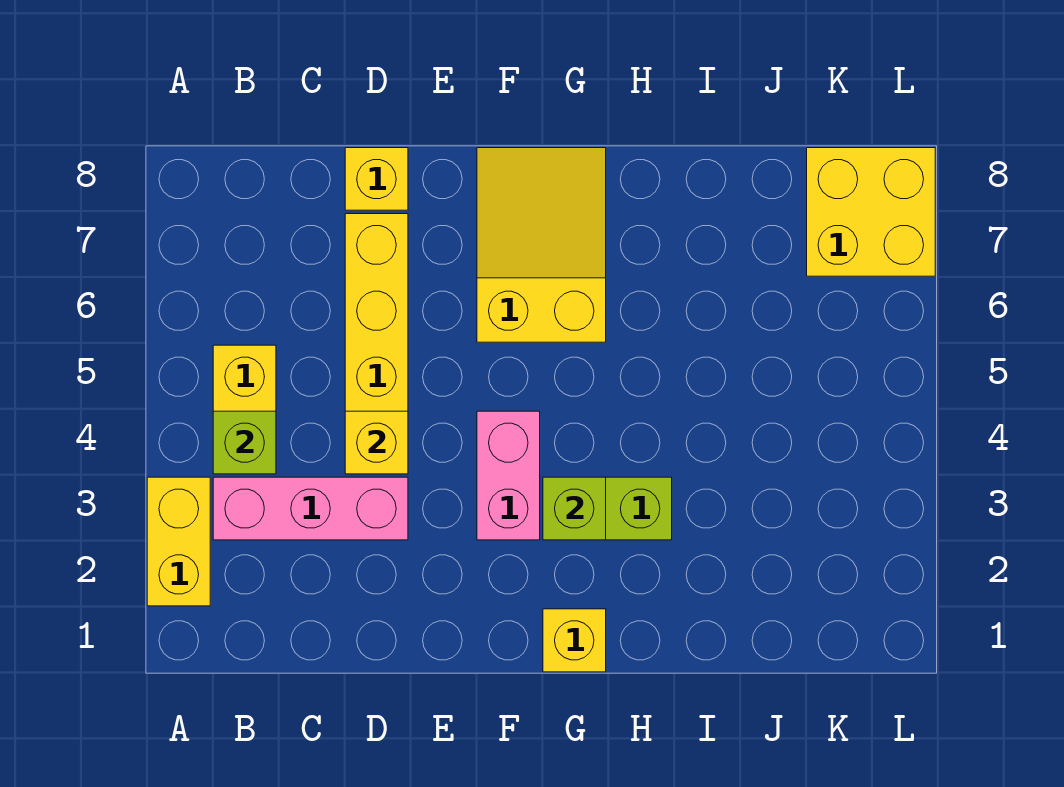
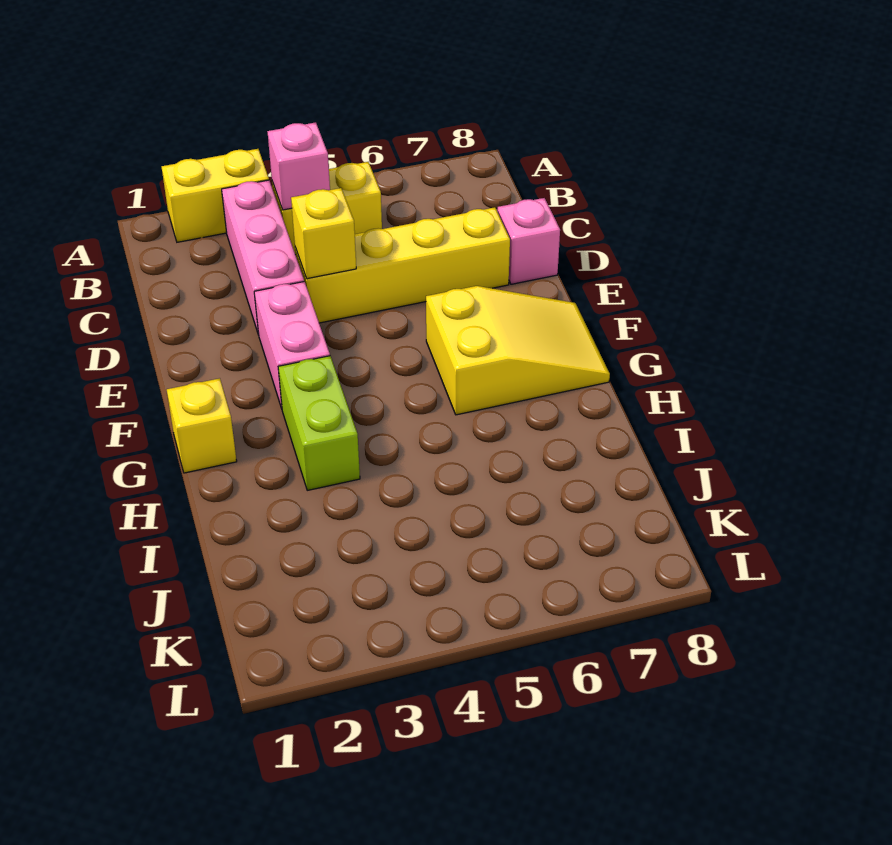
lime brick B4 level 2 -> pink brick B4 level 2
yellow brick D8 level 1 -> pink brick D8 level 1
pink brick F3:F4 level 1 -> pink brick E3:F3 level 1
lime brick G3 level 2 -> none
yellow brick K7:L8 level 1 -> none

